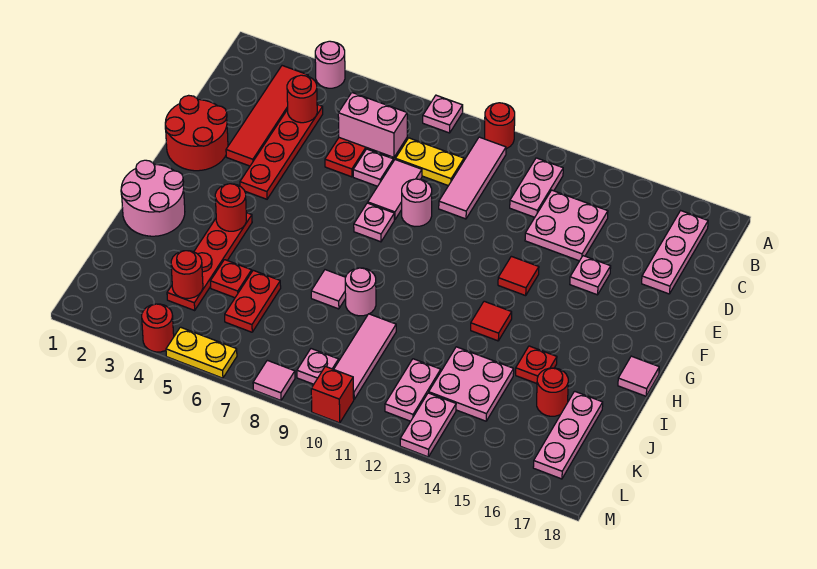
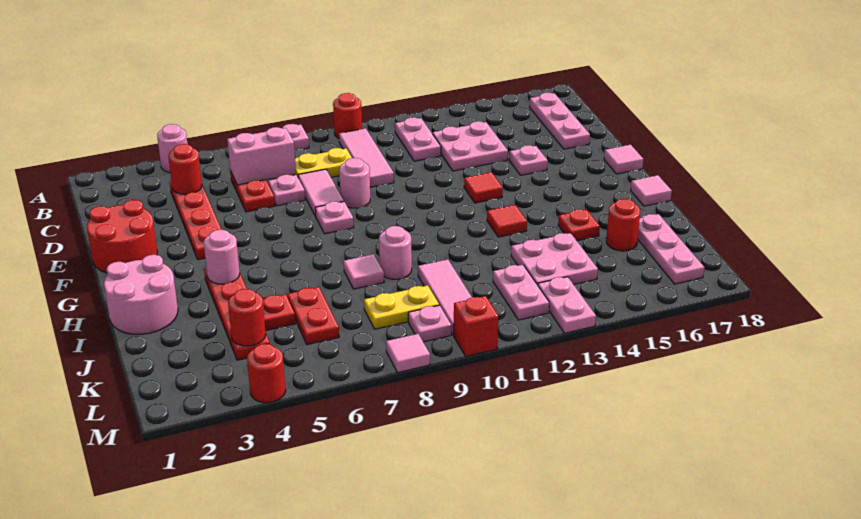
red tile B3:E3 level 1 -> none
none -> pink tile F18 level 1
red round brick H4 level 2 -> pink round brick H4 level 2
yellow plate M5:M6 level 1 -> yellow plate K8:K9 level 1

